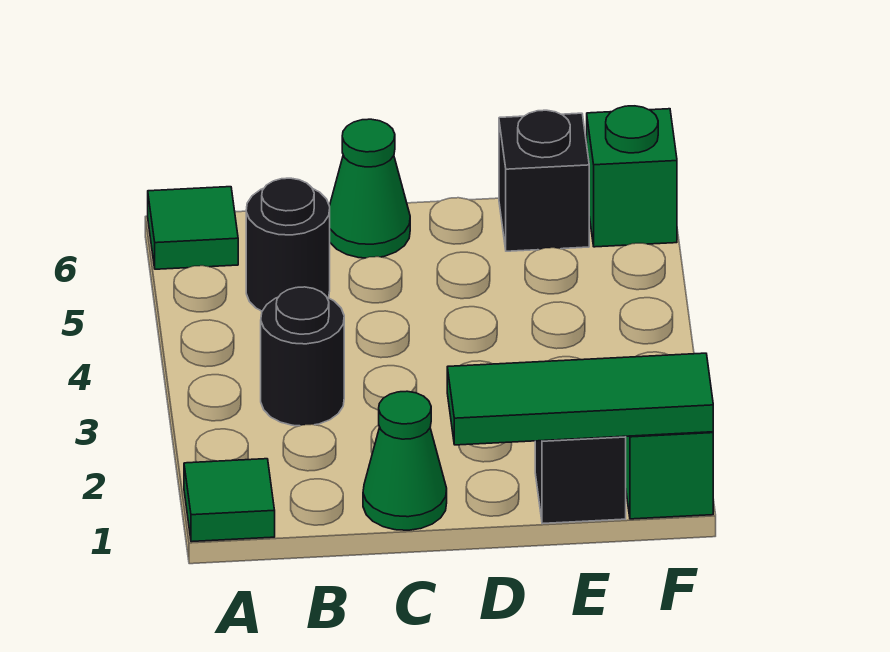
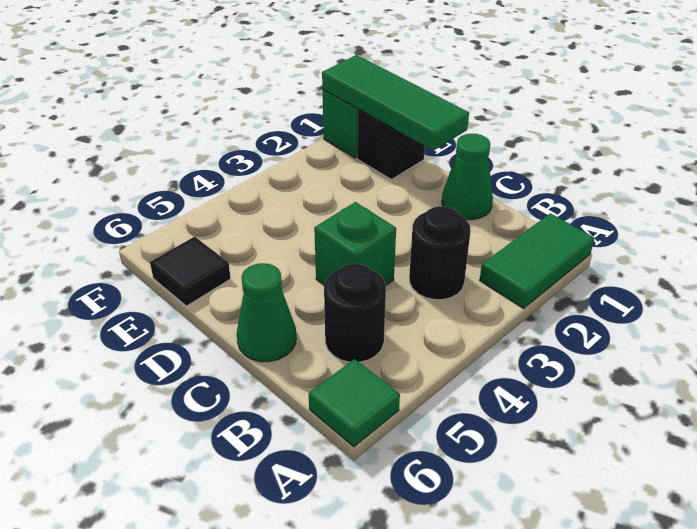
green tile A1 level 1 -> green tile A1:A2 level 1
black brick E6 level 1 -> black tile E6 level 1
green brick F6 level 1 -> green brick C4 level 1

